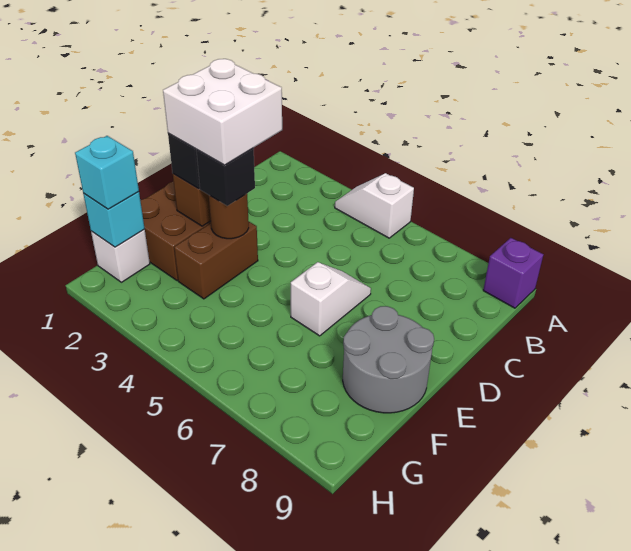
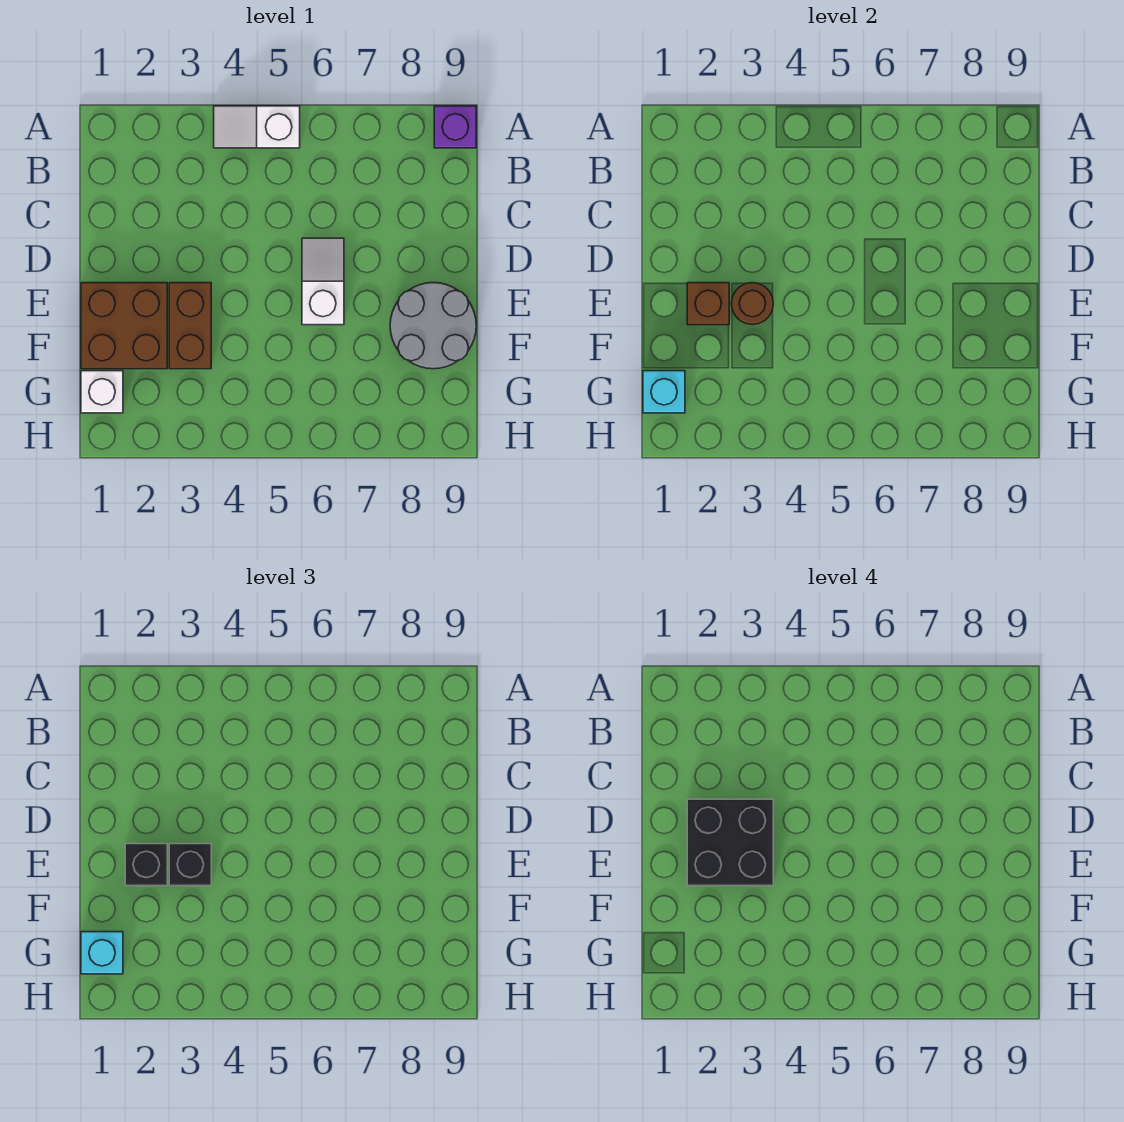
white brick D2:E3 level 4 -> black brick D2:E3 level 4

